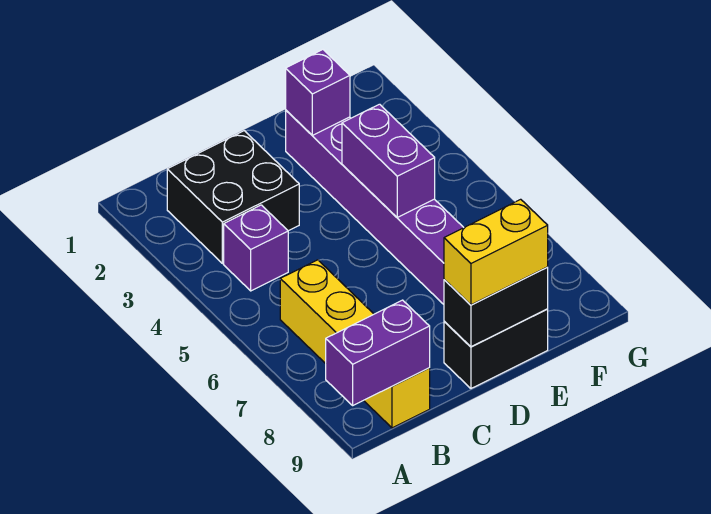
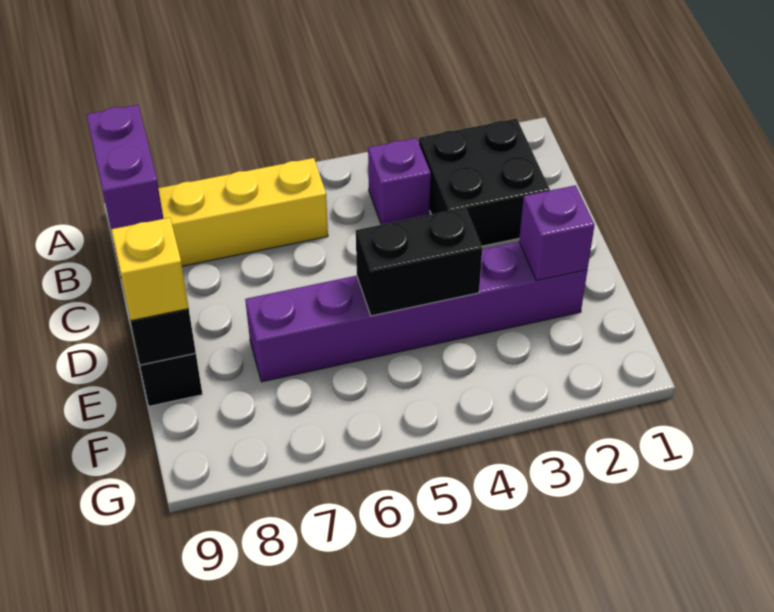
yellow brick D9:E9 level 3 -> yellow brick E9 level 3
purple brick E4:E5 level 2 -> black brick E4:E5 level 2

